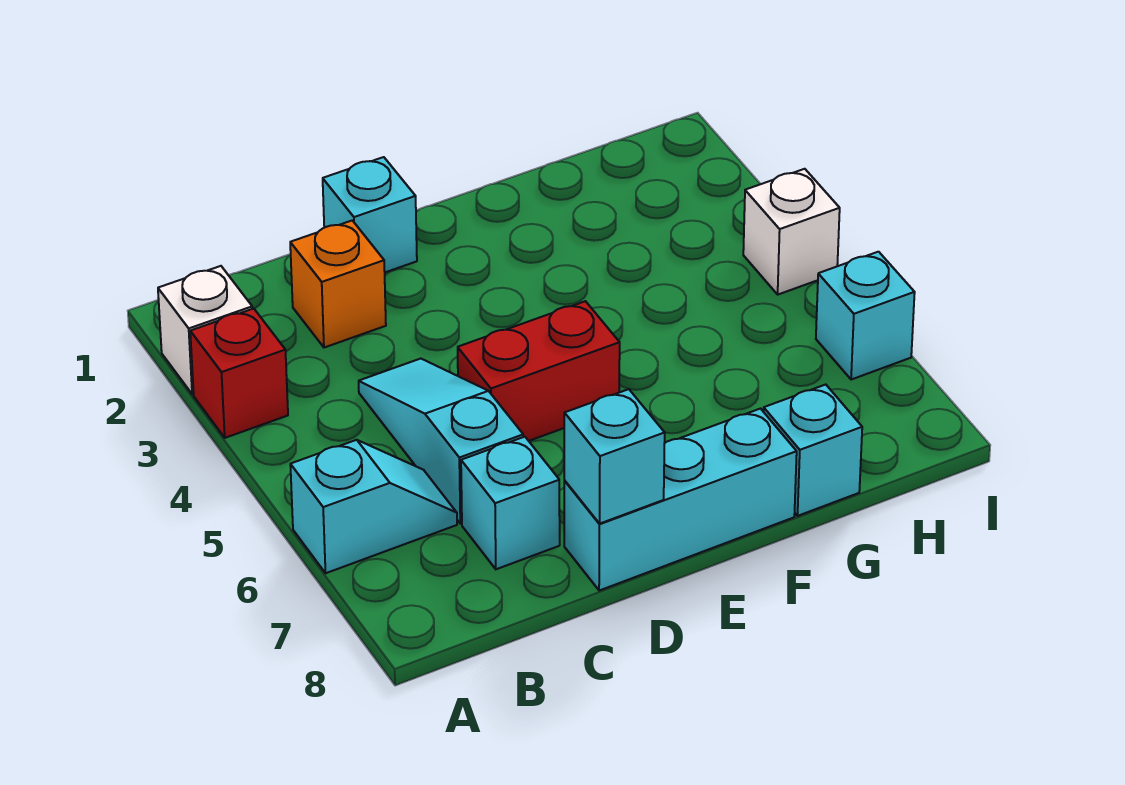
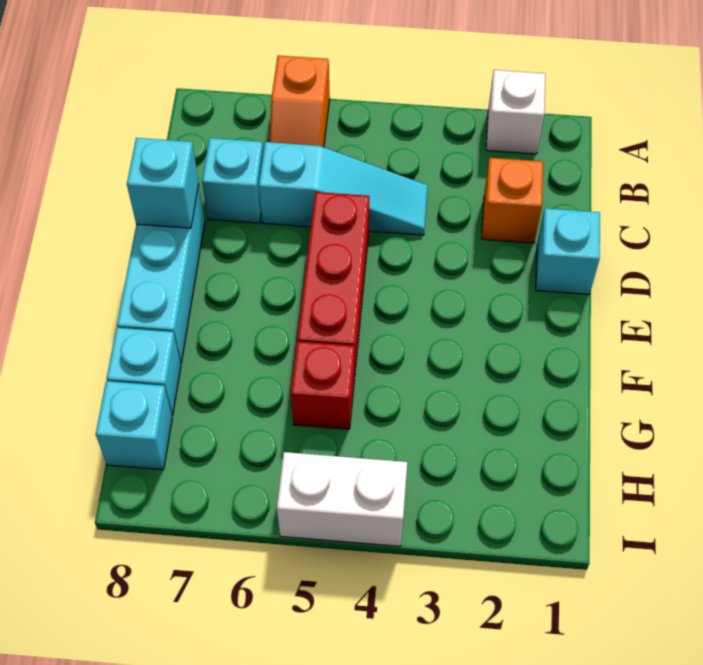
red brick A3 level 1 -> red brick G5 level 1
cyan slope A6:B6 level 1 top A -> orange slope A6:B6 level 1 top A
red brick D5:E5 level 1 -> red brick D5:F5 level 1
white brick I4 level 1 -> white brick I4:I5 level 1
cyan brick I6 level 1 -> cyan brick H8 level 1

